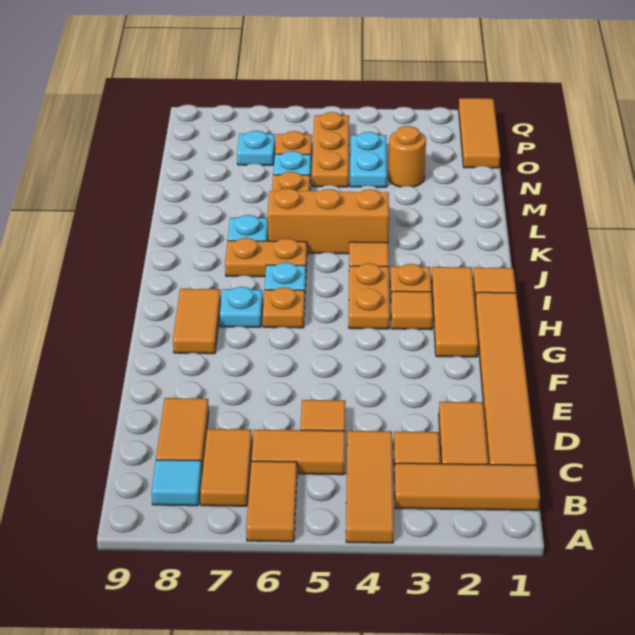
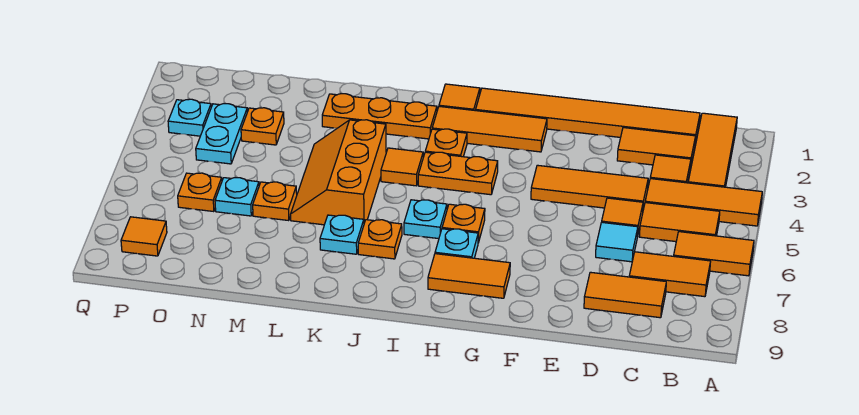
cyan tile B8 level 1 -> cyan tile D6 level 1
orange tile C5:C6 level 1 -> orange tile B5:C5 level 1
orange tile H3 level 1 -> orange tile P8 level 1
orange plate J6:J7 level 1 -> orange plate J7 level 1
orange round brick N3 level 1 -> orange plate N3 level 1
cyan plate N4:O4 level 1 -> cyan plate O3:O4 level 1
orange plate N5:P5 level 1 -> orange plate J2:L2 level 1
orange tile O1:Q1 level 1 -> orange tile D4:F4 level 1
cyan plate O7 level 1 -> cyan plate P3 level 1

